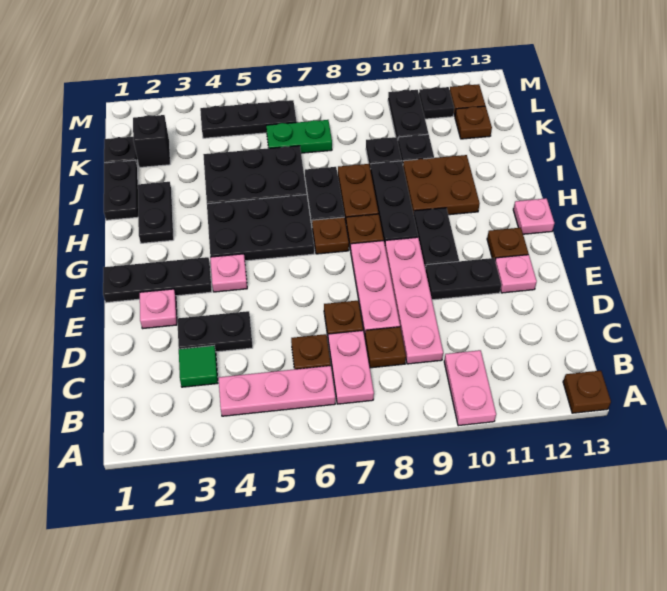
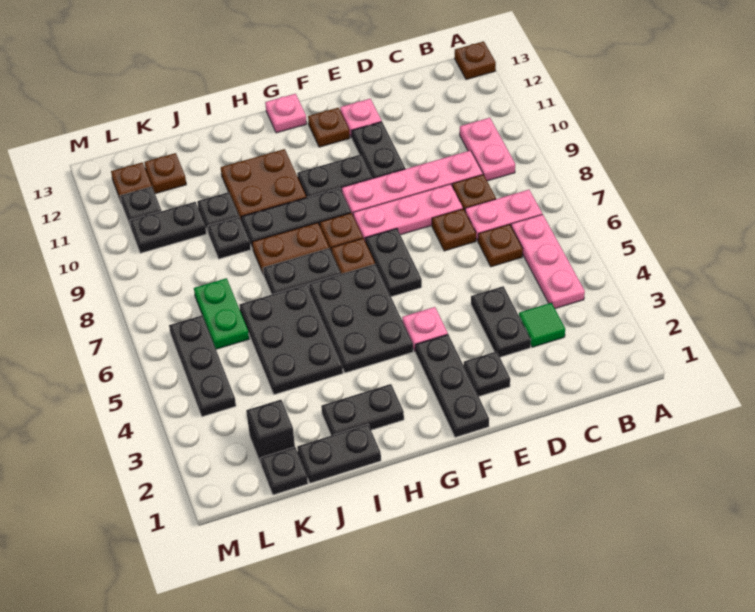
pink plate A10:B10 level 1 -> pink plate B9:B10 level 1
pink plate E2 level 1 -> black plate E2 level 1
none -> black plate F6:F7 level 1

